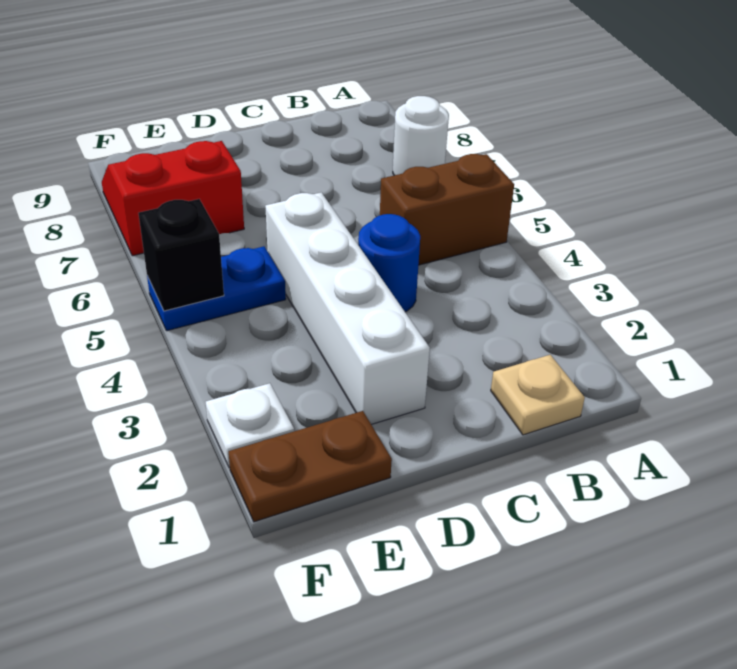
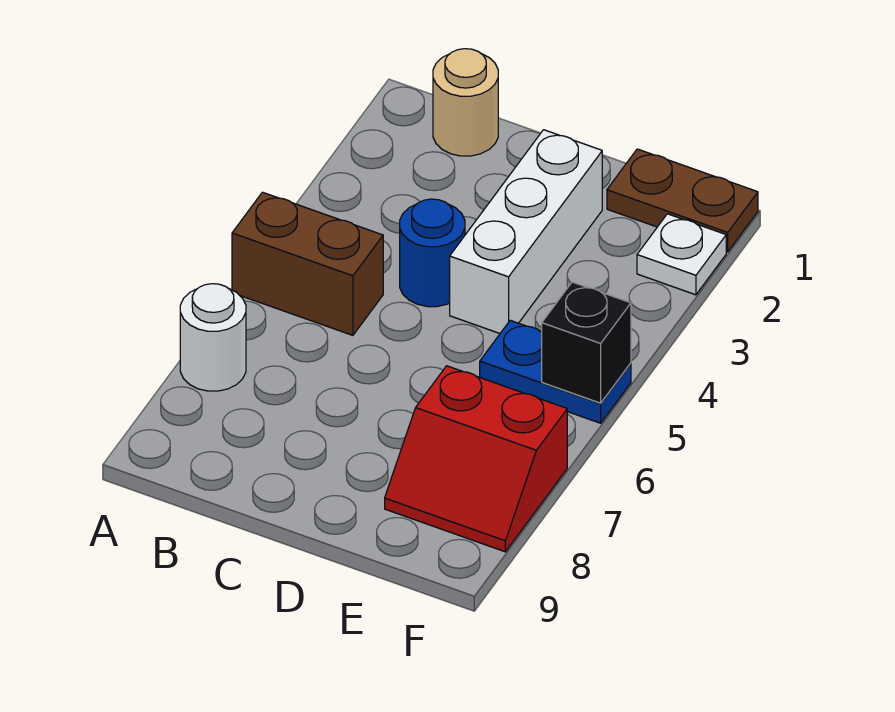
tan plate B1 level 1 -> tan round brick B1 level 1
white brick D2:D5 level 1 -> white brick D2:D4 level 1

